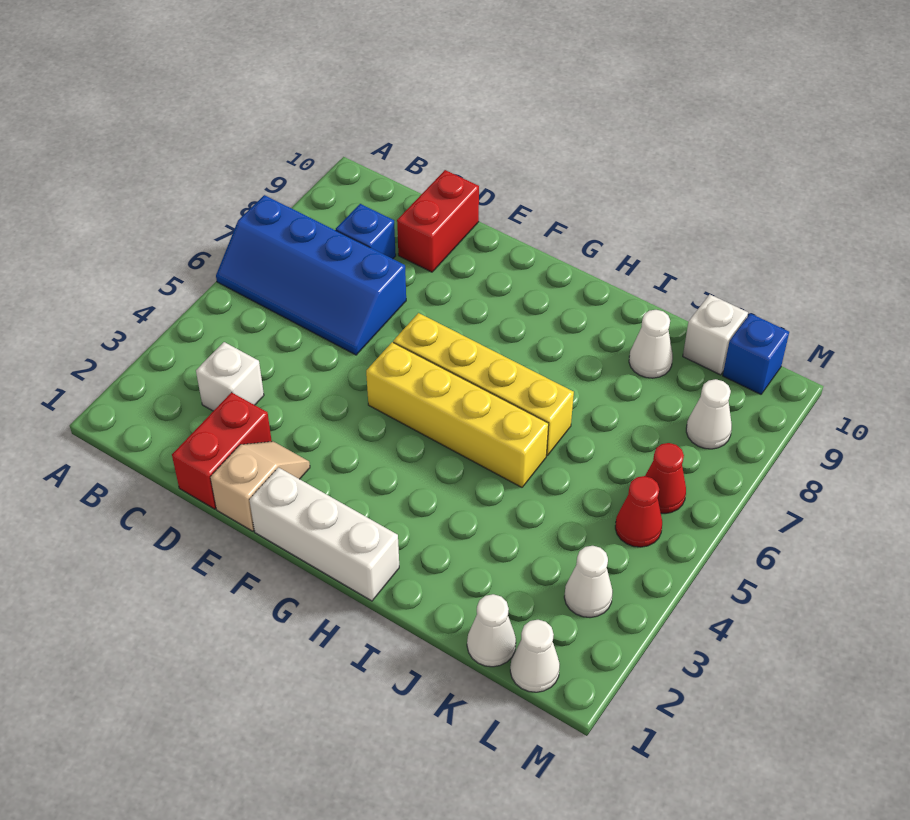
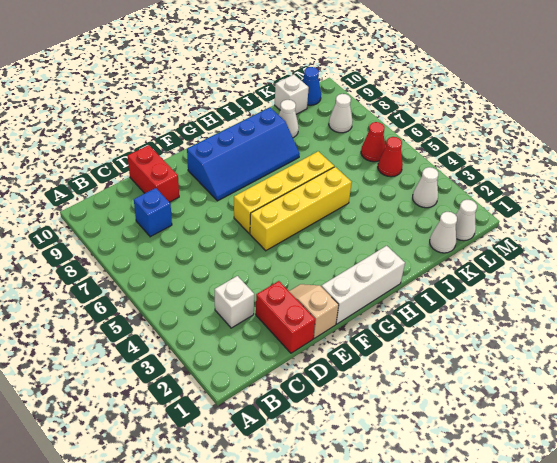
blue slope A6:D7 level 1 top 7 -> blue slope F8:I9 level 1 top 9
blue brick L10 level 1 -> blue cone L10 level 1

